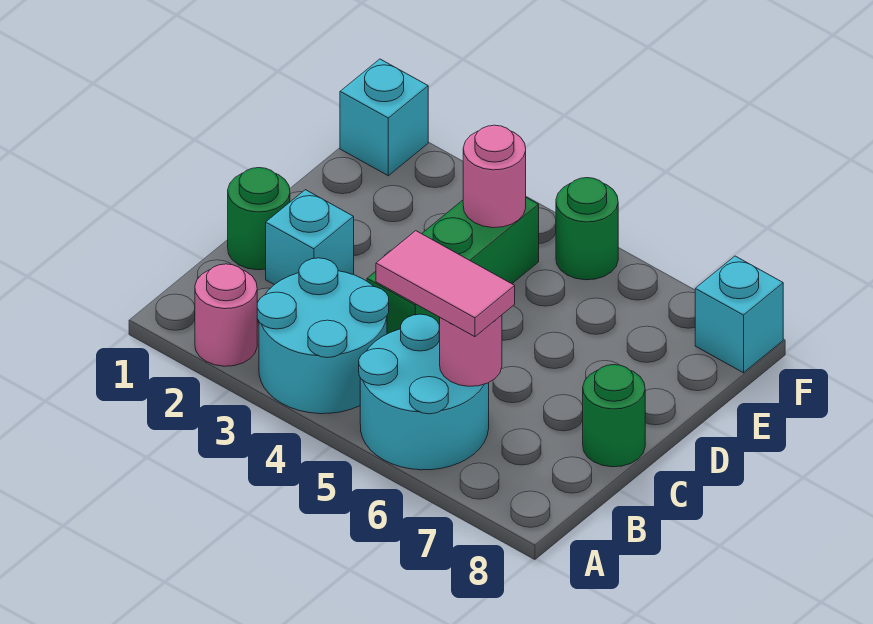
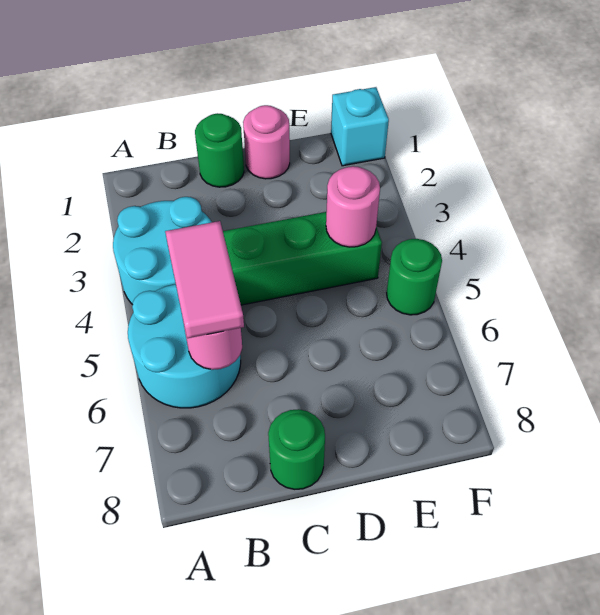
pink round brick A2 level 1 -> pink round brick D1 level 1
cyan brick C2 level 1 -> none
cyan brick F8 level 1 -> none

